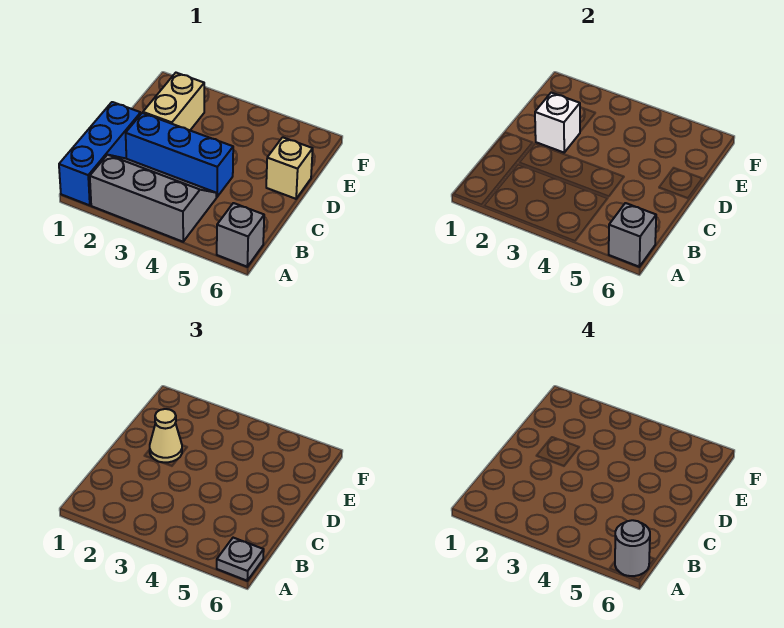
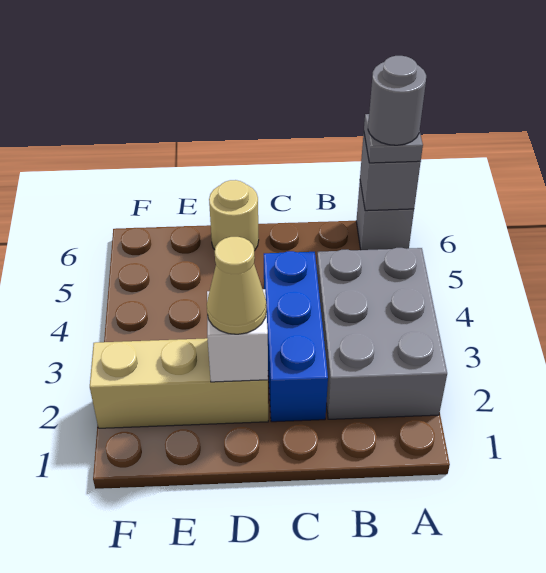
blue brick A1:C1 level 1 -> none
grey slope A2:B4 level 1 top A -> grey brick A2:B4 level 1
tan brick D2:E2 level 1 -> tan brick D2:F2 level 1
tan brick D6 level 1 -> tan round brick D6 level 1

